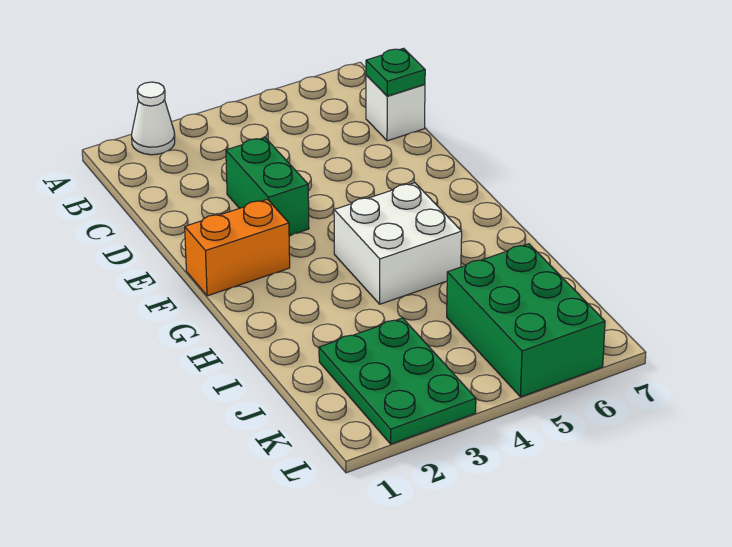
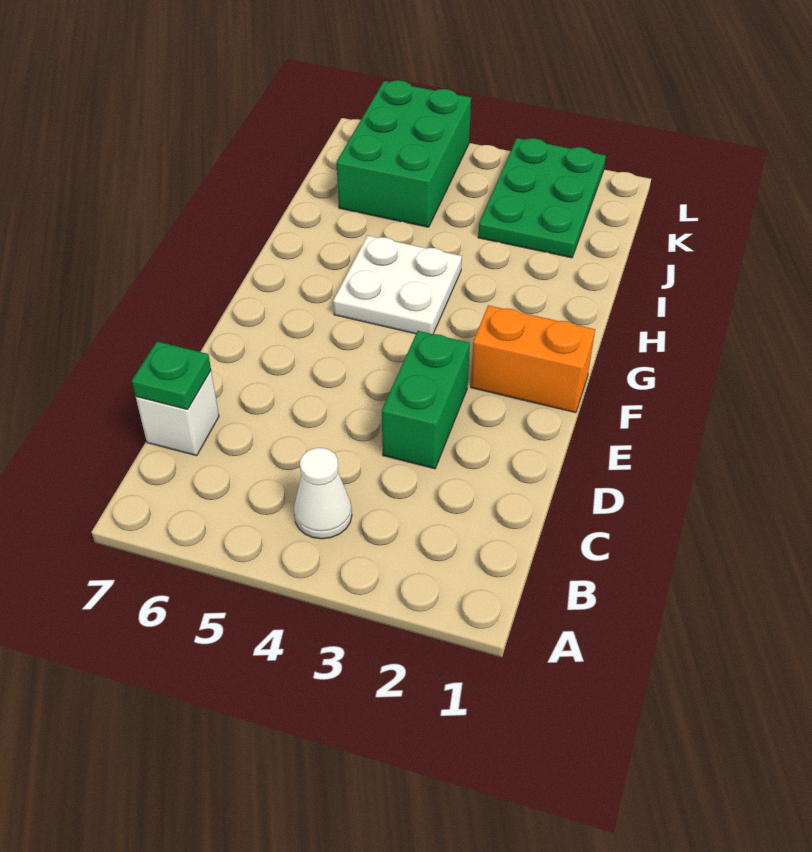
white cone A2 level 1 -> white cone B4 level 1
white brick G4:H5 level 1 -> white plate G4:H5 level 1

